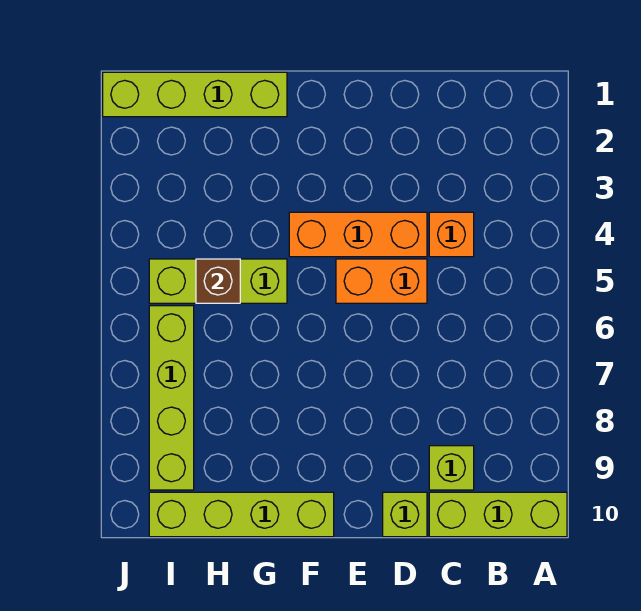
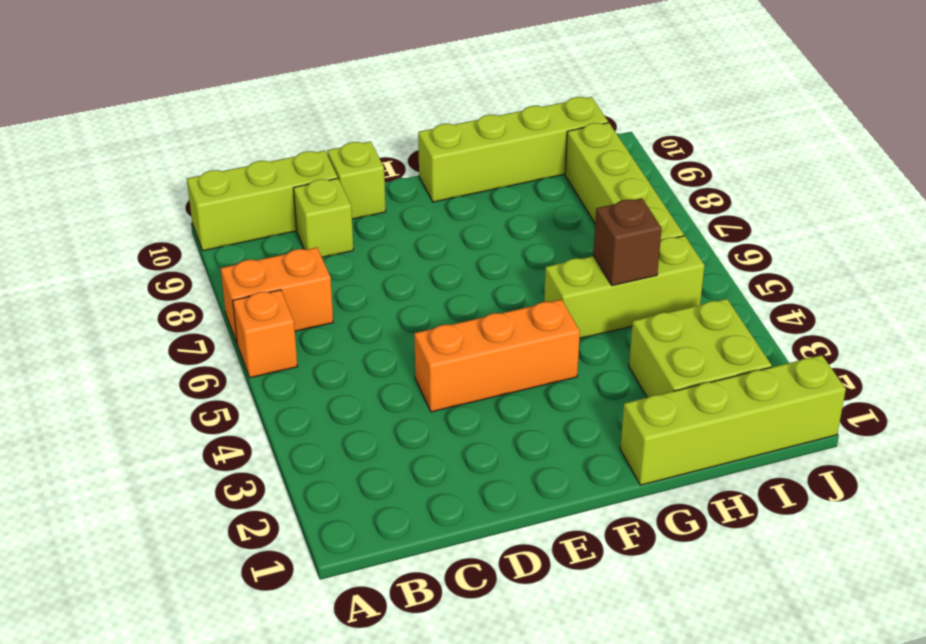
orange brick C4 level 1 -> orange brick A6 level 1
orange brick D5:E5 level 1 -> orange brick A7:B7 level 1
none -> lime brick H2:I3 level 1

